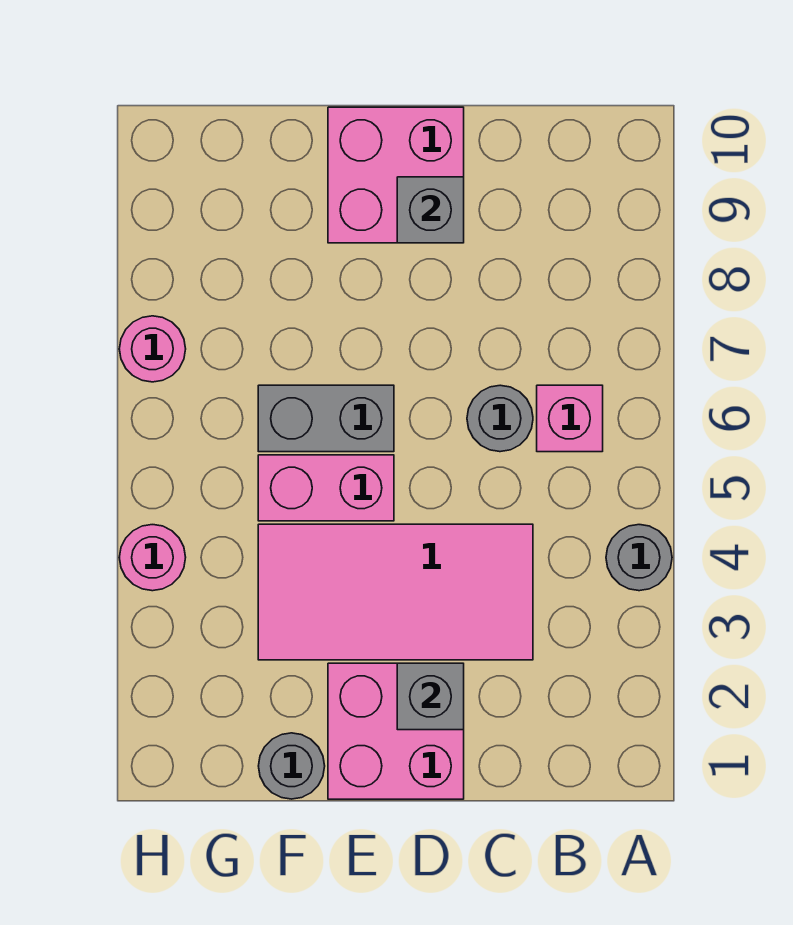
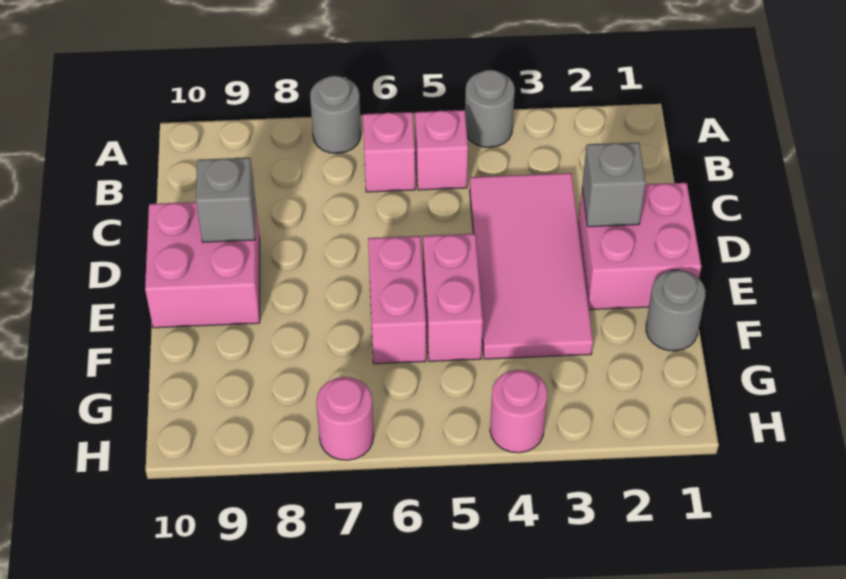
none -> pink brick B5 level 1
grey round brick C6 level 1 -> grey round brick A7 level 1
grey brick E6:F6 level 1 -> pink brick E6:F6 level 1

